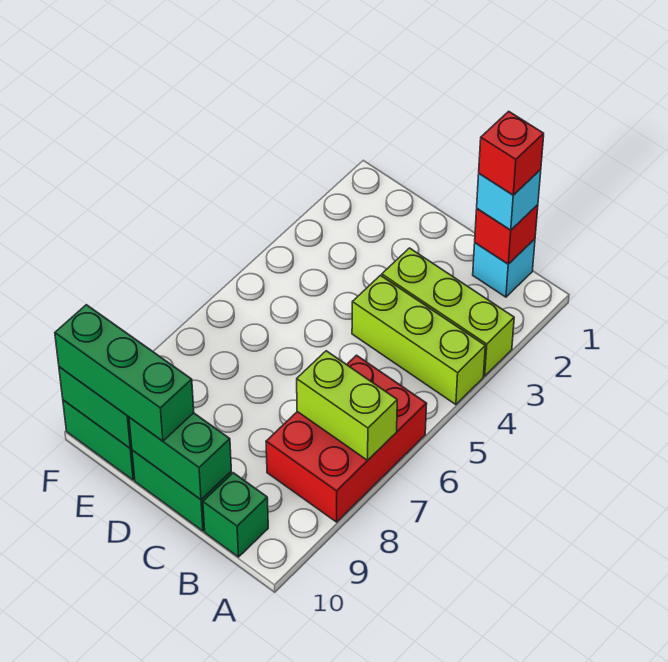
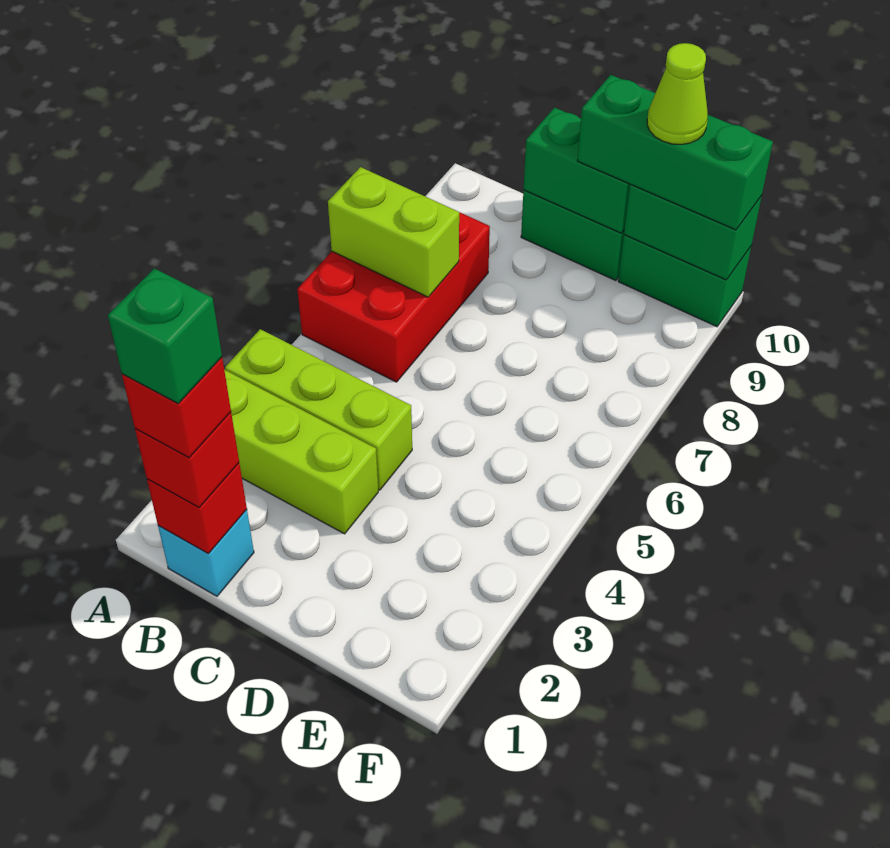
cyan brick B1 level 3 -> red brick B1 level 3
green brick B10 level 1 -> green brick B1 level 5
none -> lime cone E10 level 4

